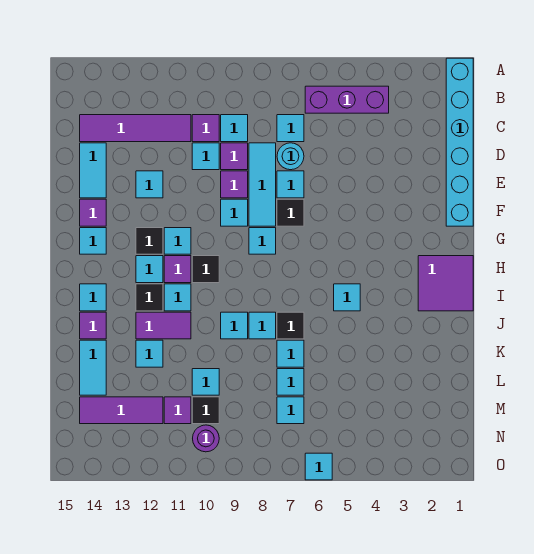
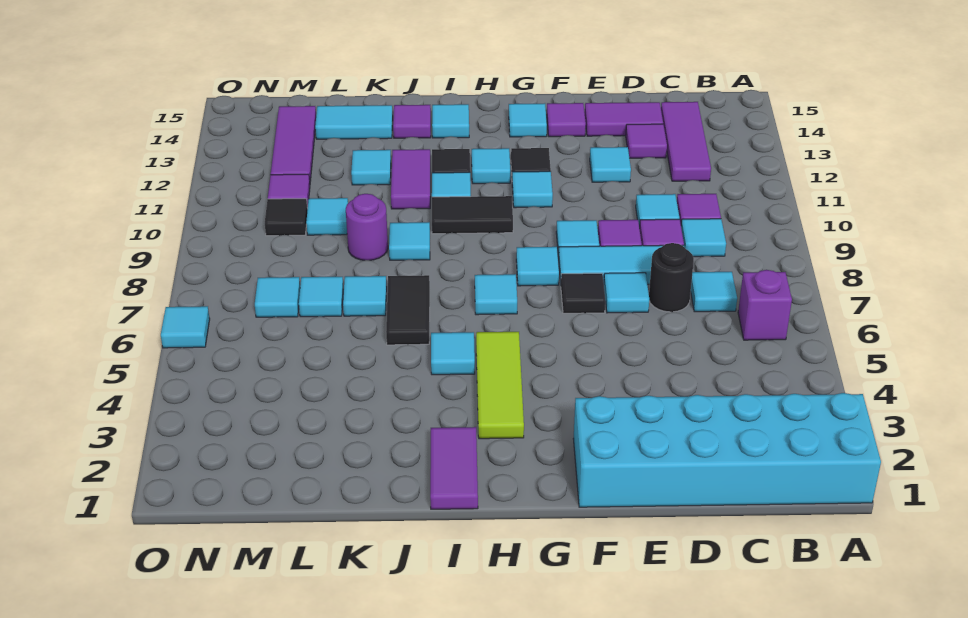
cyan brick A1:F1 level 1 -> cyan brick A1:F2 level 1
purple brick B4:B6 level 1 -> purple brick B6 level 1
purple tile C11:C14 level 1 -> purple tile C12:C14 level 1
cyan round brick D7 level 1 -> black round brick D7 level 1
cyan tile D14:E14 level 1 -> purple tile D14:E14 level 1
purple tile H1:I2 level 1 -> purple tile I1:I2 level 1
none -> lime tile H3:H5 level 1
black tile H10 level 1 -> black tile H10:I10 level 1
purple tile H11 level 1 -> purple tile D13 level 1
black tile J7 level 1 -> black tile J6:J7 level 1
cyan tile J8 level 1 -> cyan tile H7 level 1
purple round brick N10 level 1 -> purple round brick K9 level 1

